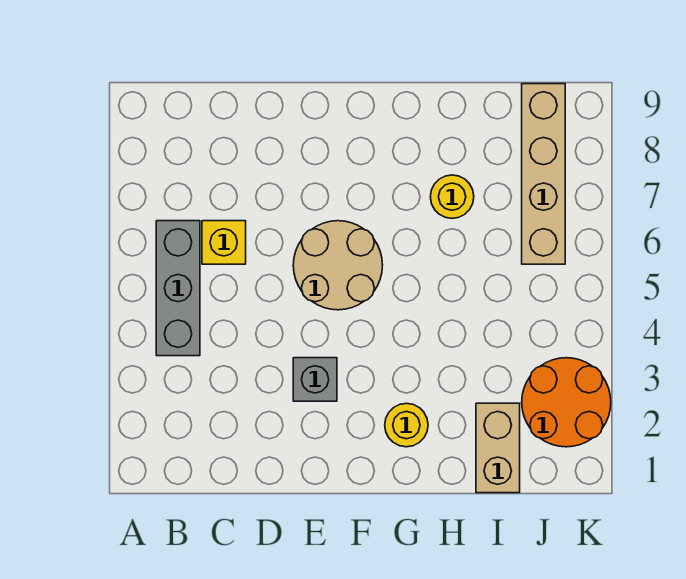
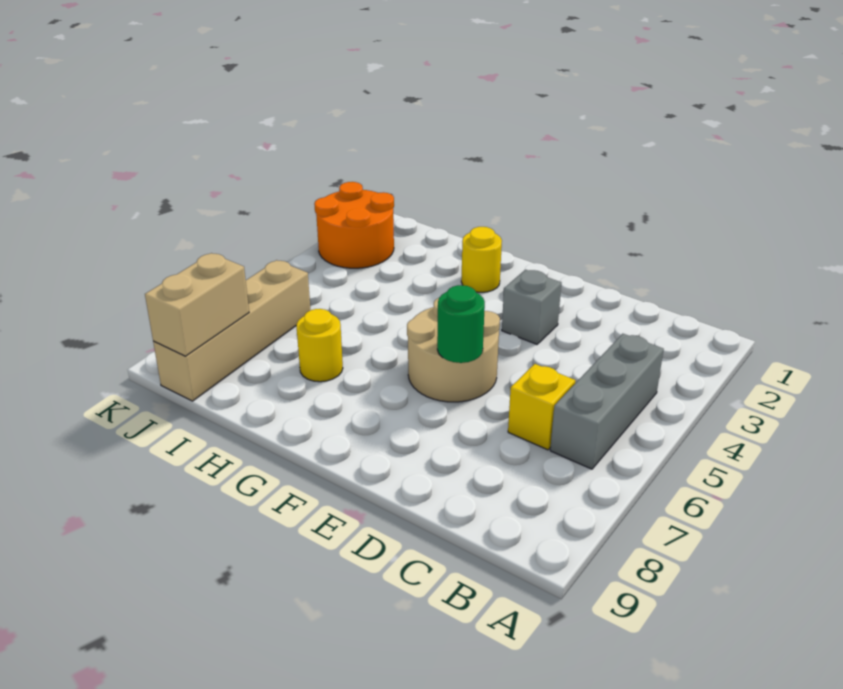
none -> green round brick E6 level 2
tan brick I1:I2 level 1 -> tan brick J8:J9 level 2

